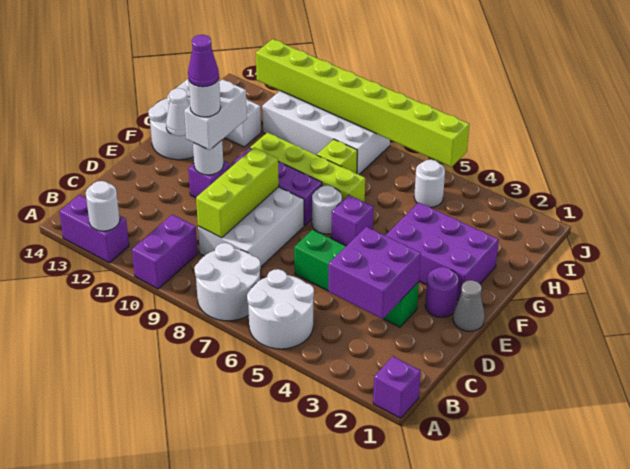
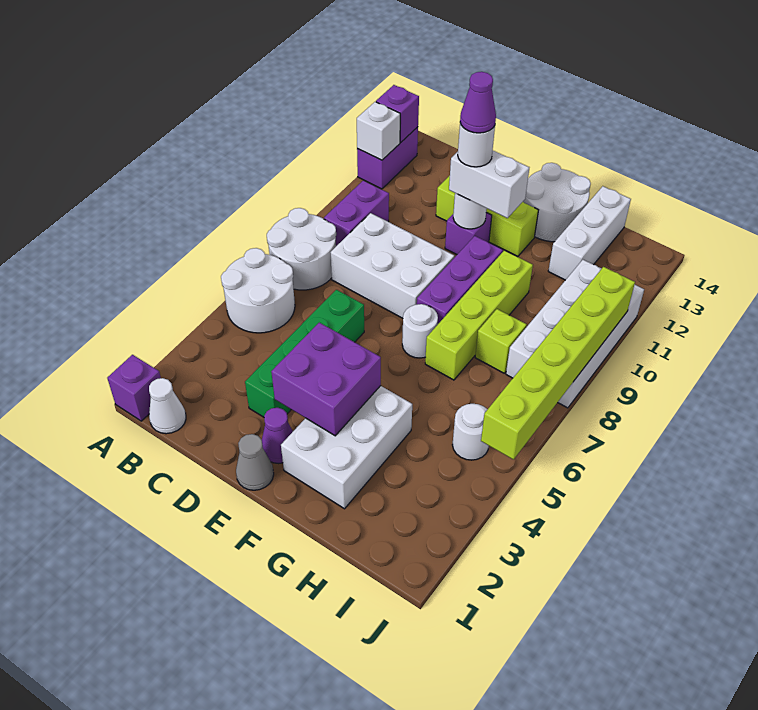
purple brick A10:B10 level 1 -> purple brick B9:B10 level 1
white round brick A12 level 2 -> white brick A12 level 2
purple brick C3:D4 level 2 -> purple brick E3:F4 level 2
lime brick C9:E9 level 2 -> lime brick D12:F12 level 1
purple round brick E2 level 1 -> purple cone E2 level 1
purple brick F2:G4 level 1 -> white brick F2:G4 level 1
purple brick F6 level 1 -> purple brick A13 level 2
white cone F13 level 2 -> white cone B1 level 1
lime brick J5:J12 level 2 -> lime brick J5:J10 level 2

